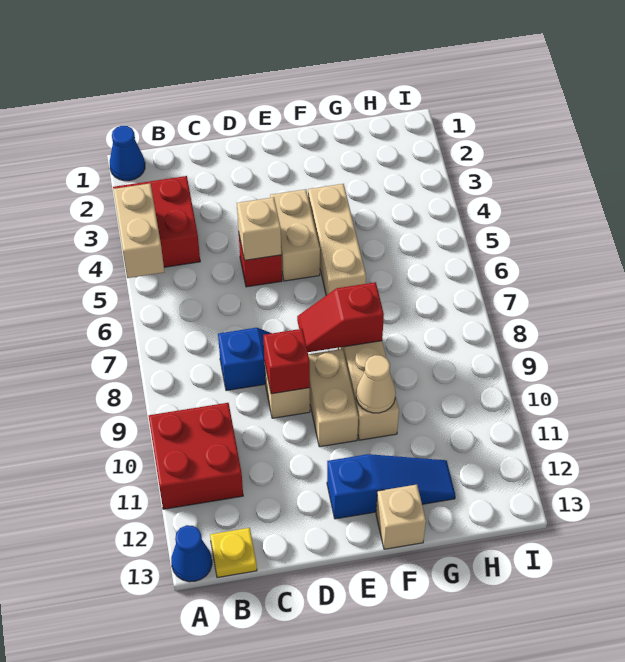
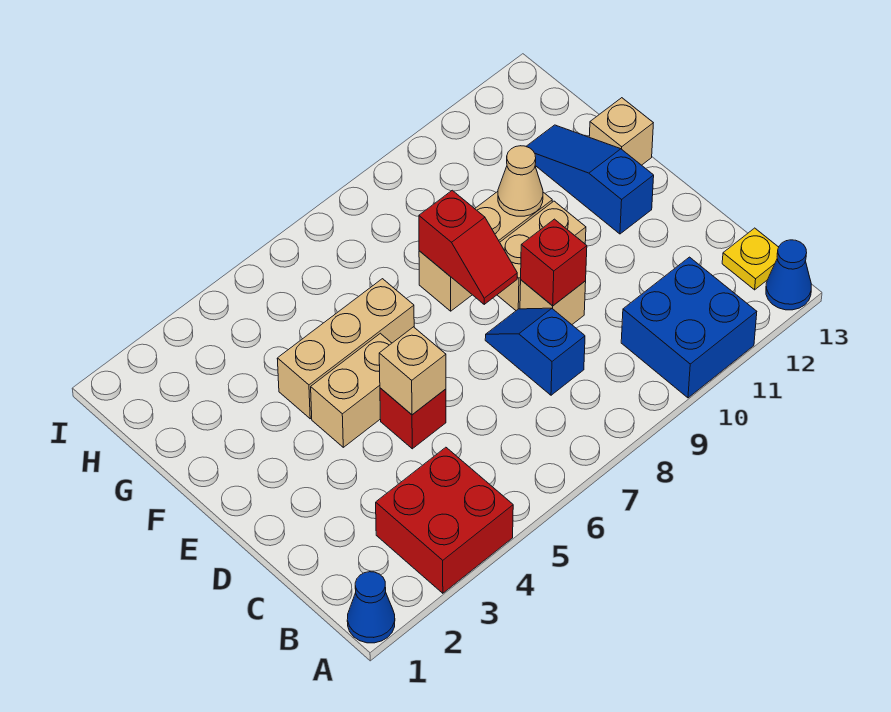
tan brick A4:A5 level 2 -> none
red brick A10:B11 level 1 -> blue brick A10:B11 level 1

